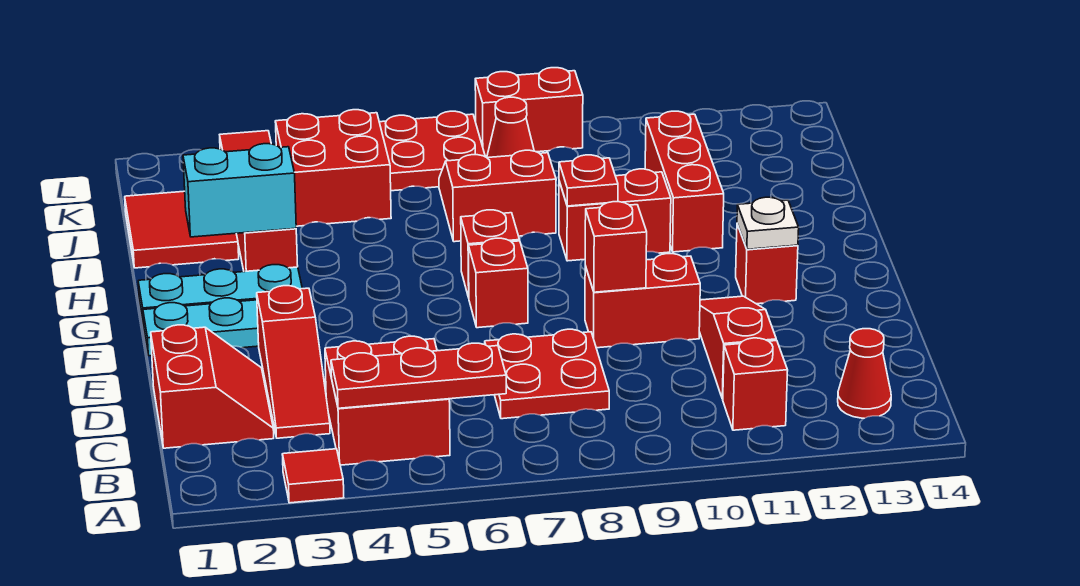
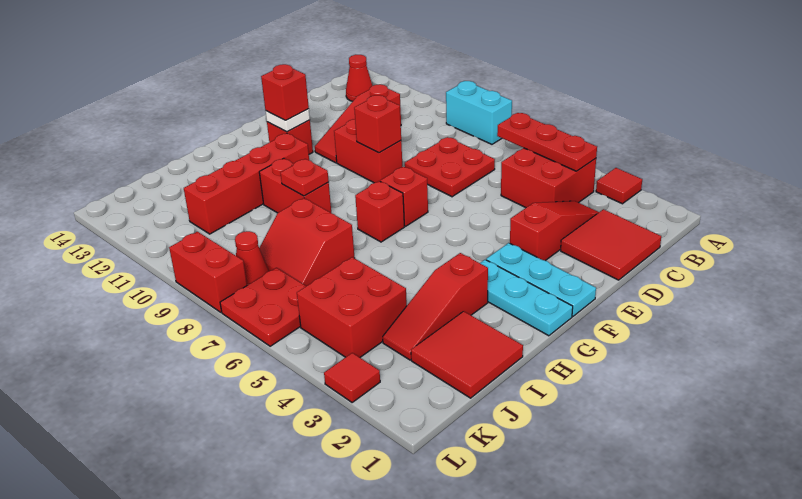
red brick B11 level 1 -> red brick F12 level 3
red slope C1:D2 level 1 top 1 -> red tile C1:D2 level 1
cyan brick H2:H3 level 2 -> cyan brick A8:A9 level 1
red brick H11:J11 level 1 -> red brick G11:J11 level 1

